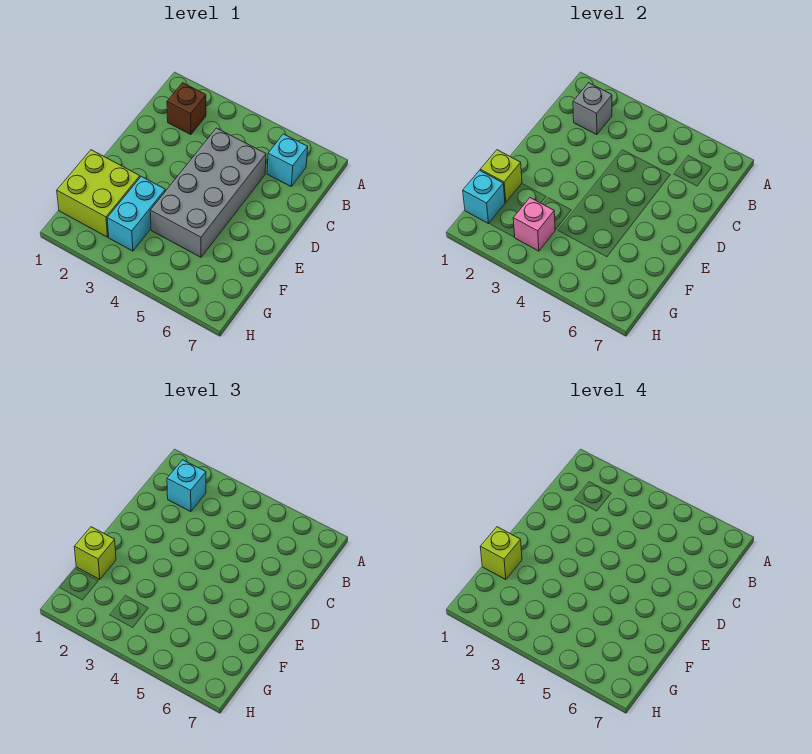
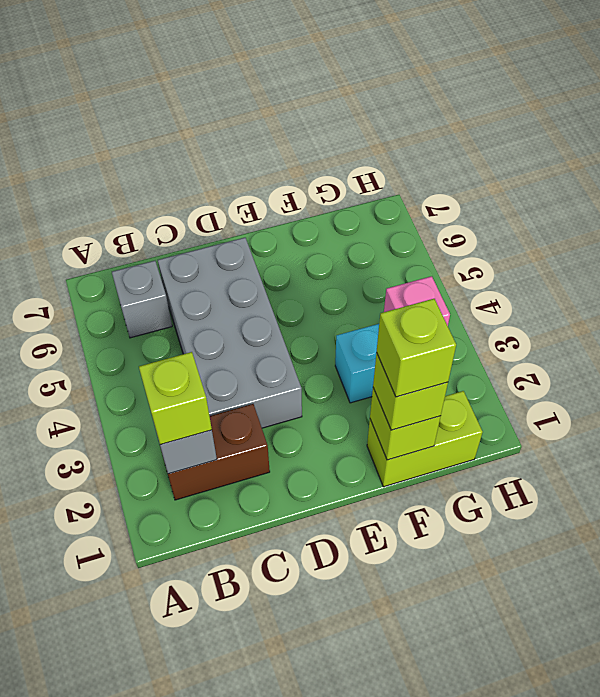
brown brick B2 level 1 -> brown brick B2:C2 level 1
cyan brick B2 level 3 -> lime brick B2 level 3
cyan brick B6 level 1 -> grey brick B6 level 1
grey brick C4:F5 level 1 -> grey brick C3:D6 level 1
lime brick F1:G2 level 1 -> lime brick F1:G1 level 1
cyan brick G1 level 2 -> none

